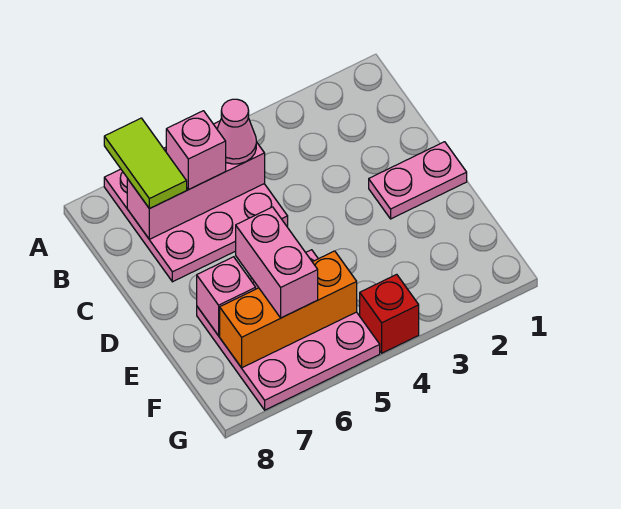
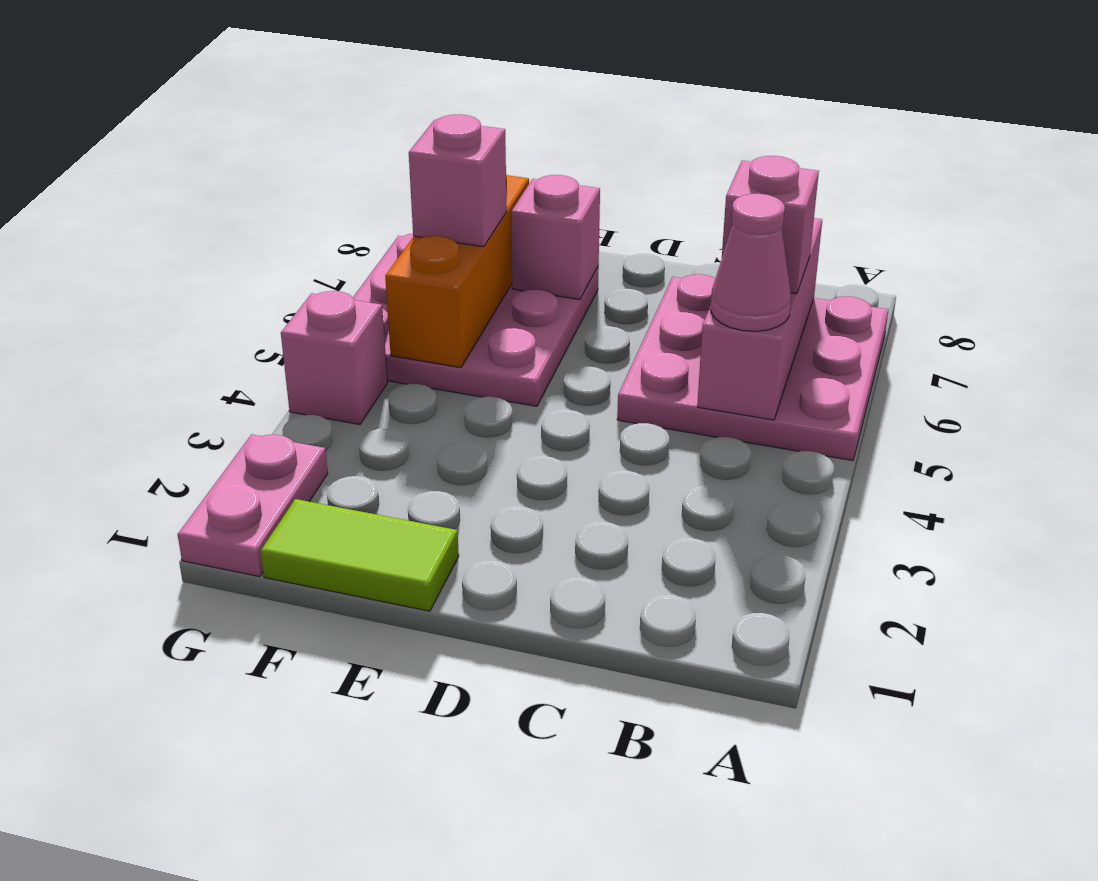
lime tile A7:B7 level 3 -> lime tile E1:F1 level 1
pink plate D1:D2 level 1 -> pink plate G1:G2 level 1
pink brick E6:F6 level 3 -> pink brick F6 level 3
red brick G4 level 1 -> pink brick G4 level 1

